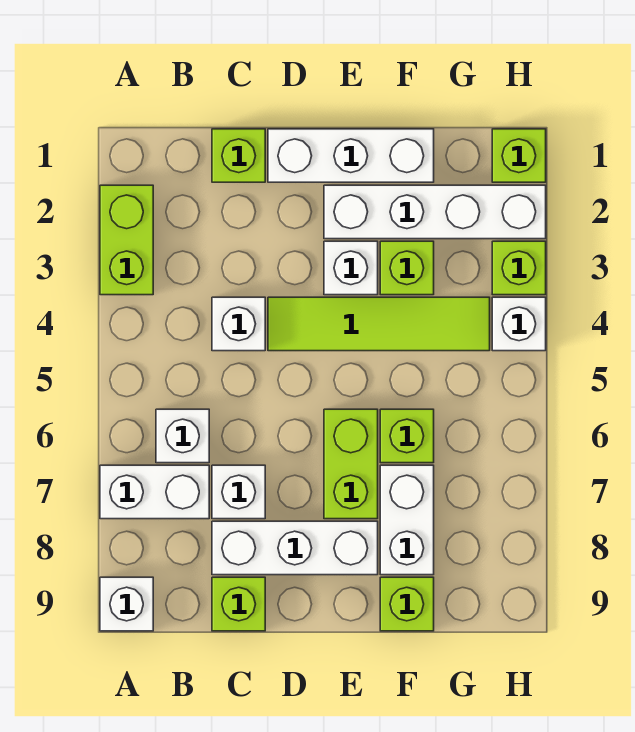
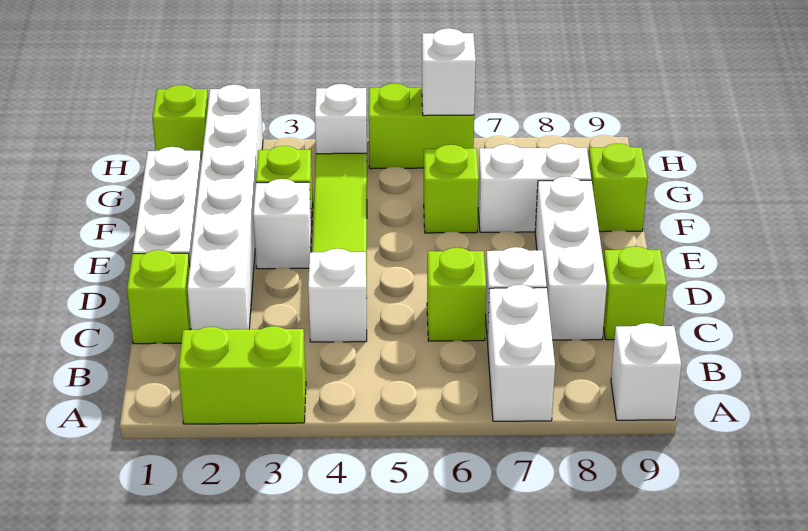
white brick B6 level 1 -> white brick H6 level 2
white brick E2:H2 level 1 -> white brick C2:H2 level 1
lime brick E6:E7 level 1 -> lime brick H5:H6 level 1
lime brick H3 level 1 -> lime brick C6 level 1

